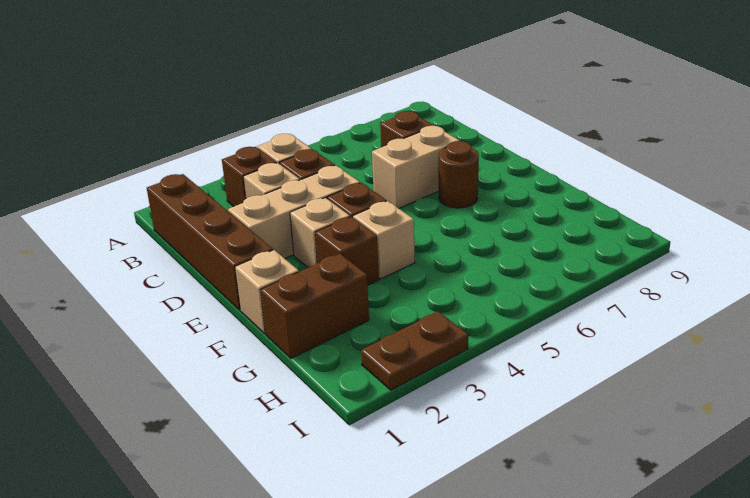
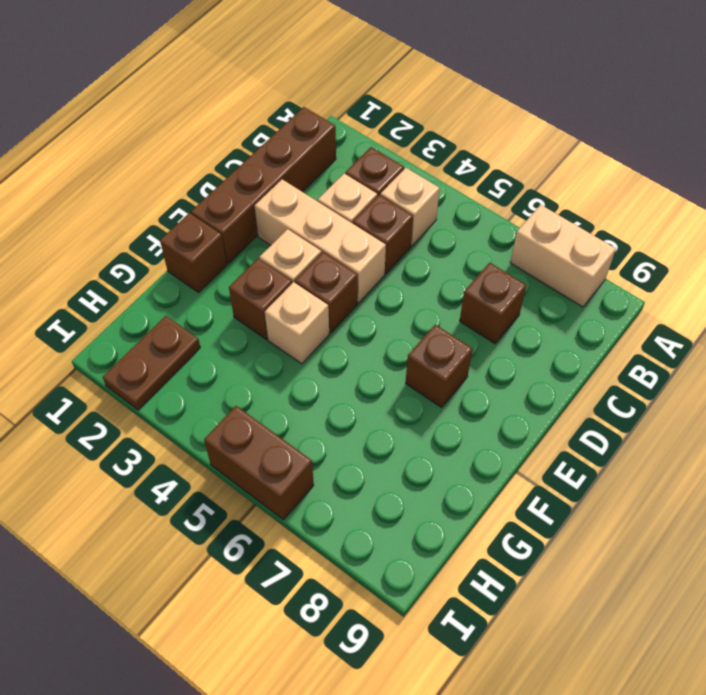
tan brick D6:D7 level 1 -> tan brick A7:A8 level 1
brown round brick E7 level 1 -> brown brick E7 level 1
tan brick F1 level 1 -> brown brick F1 level 1
brown brick G1:G2 level 1 -> brown brick I5:I6 level 1
brown plate I2:I3 level 1 -> brown plate H2:I2 level 1

